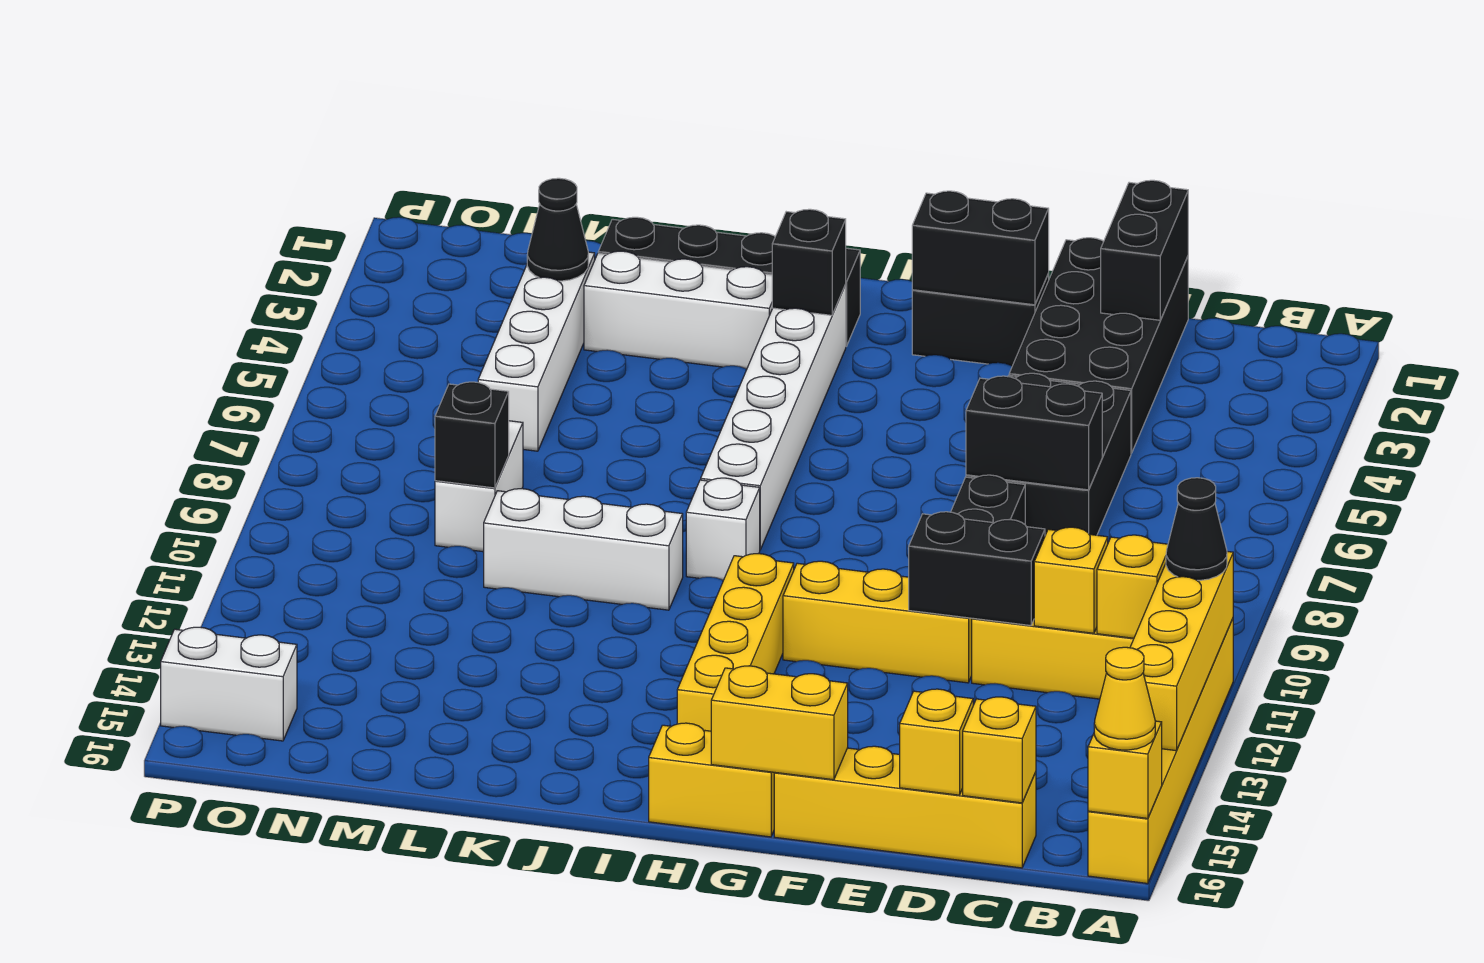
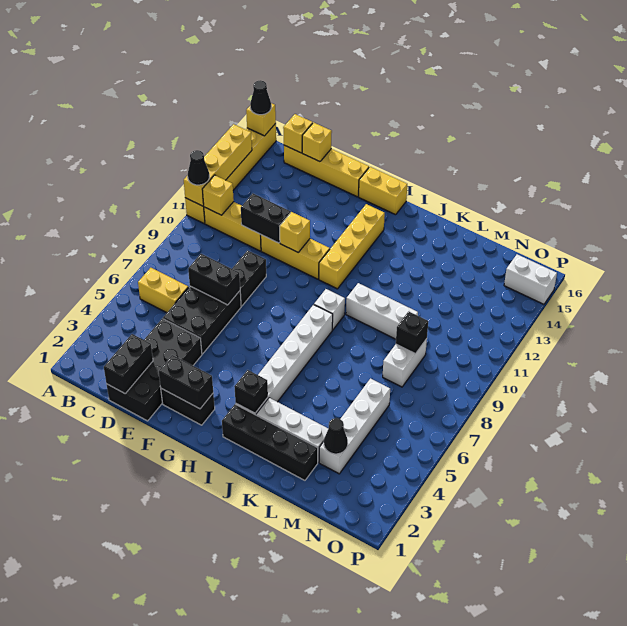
yellow cone A16 level 3 -> black cone A16 level 3
yellow brick C11 level 2 -> yellow brick F11 level 2
yellow brick F16:G16 level 2 -> yellow brick B6:C6 level 1

